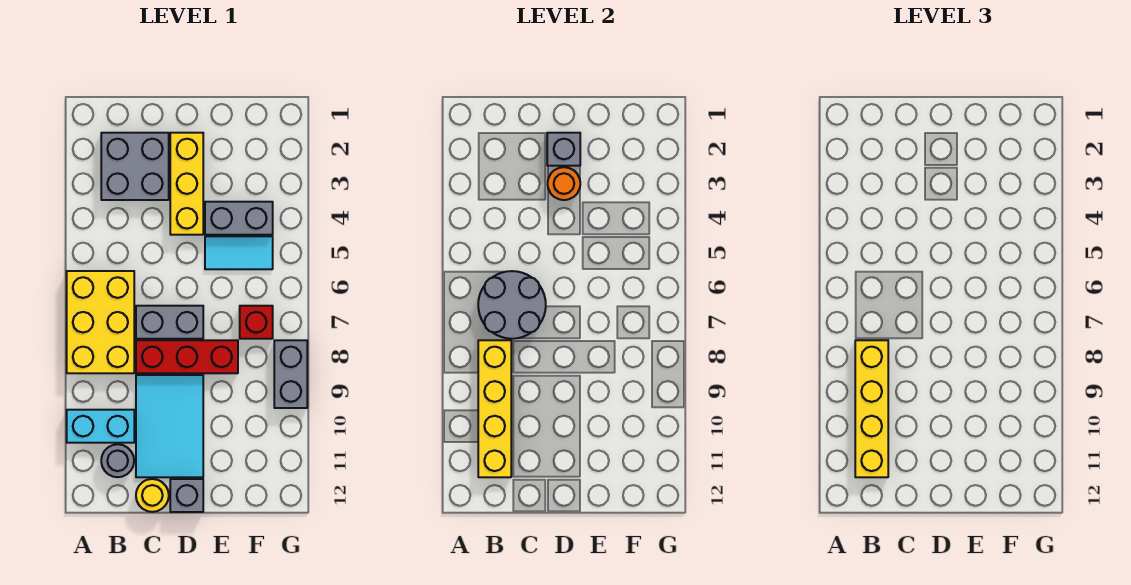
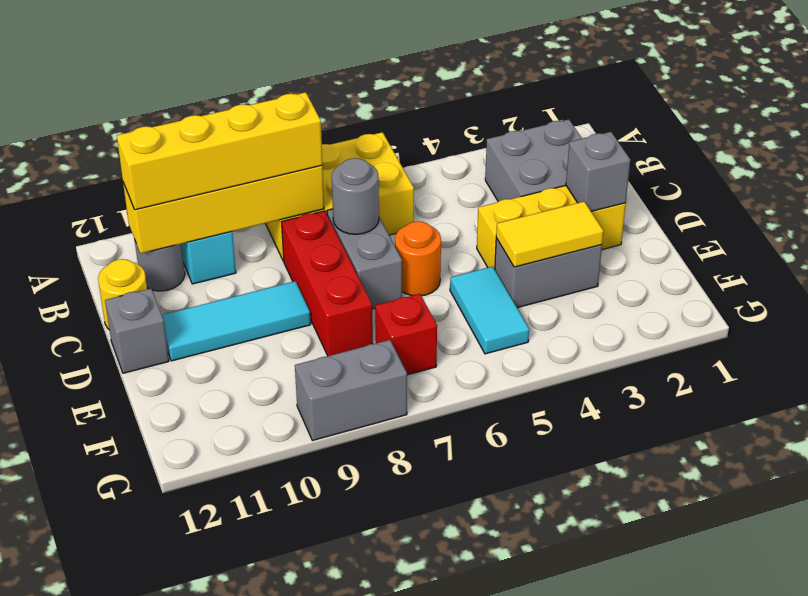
grey round brick B6:C7 level 2 -> grey round brick C7 level 2
cyan tile C9:D11 level 1 -> cyan tile D9:D11 level 1
orange round brick D3 level 2 -> orange round brick D6 level 1
none -> yellow tile E3:E4 level 2
grey brick E4:F4 level 1 -> grey brick E3:E4 level 1

